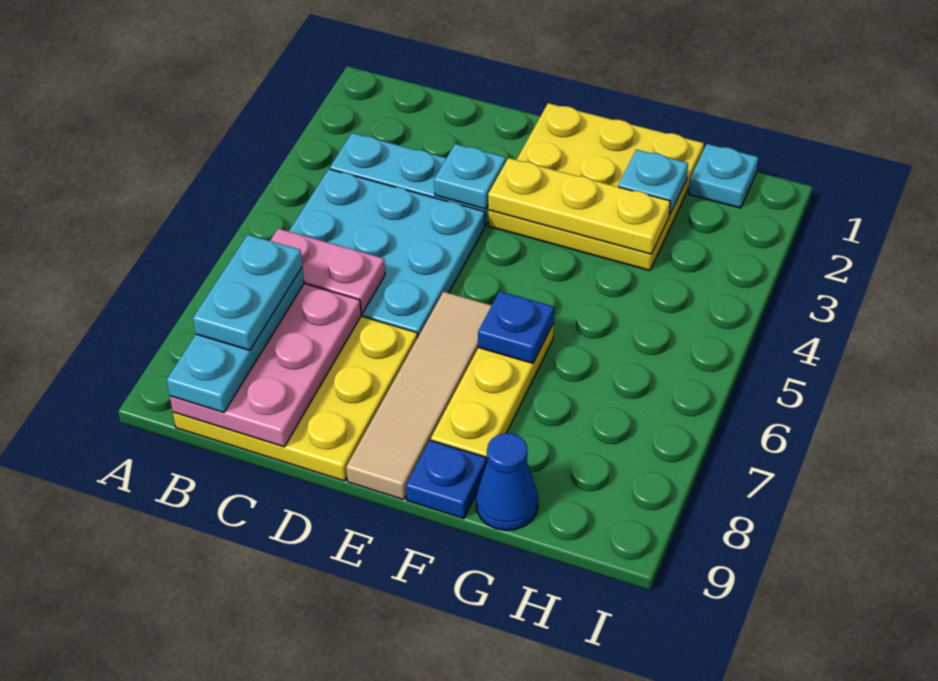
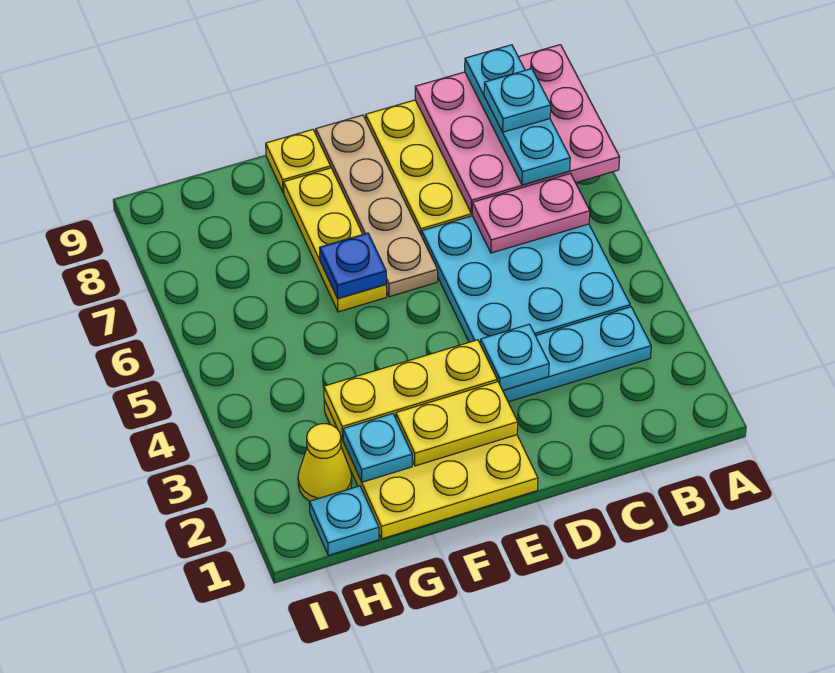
pink plate B7:C9 level 2 -> pink plate A7:C9 level 2
cyan plate B7:B8 level 4 -> cyan plate B8 level 4
none -> yellow plate E2:F2 level 2
tan tile E6:E9 level 1 -> tan plate E6:E9 level 1
blue plate F9 level 1 -> yellow plate F9 level 1
blue cone G9 level 1 -> none
none -> yellow cone H2 level 1

